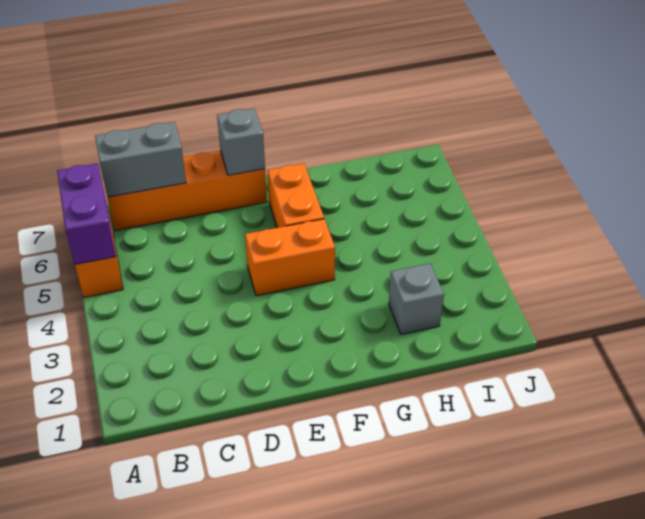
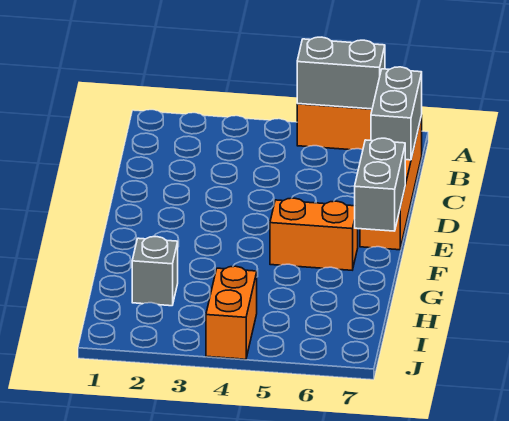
purple brick A5:A6 level 2 -> grey brick A5:A6 level 2
orange brick E4:F4 level 1 -> orange brick I4:J4 level 1
grey brick E7 level 2 -> grey brick E7:F7 level 2

